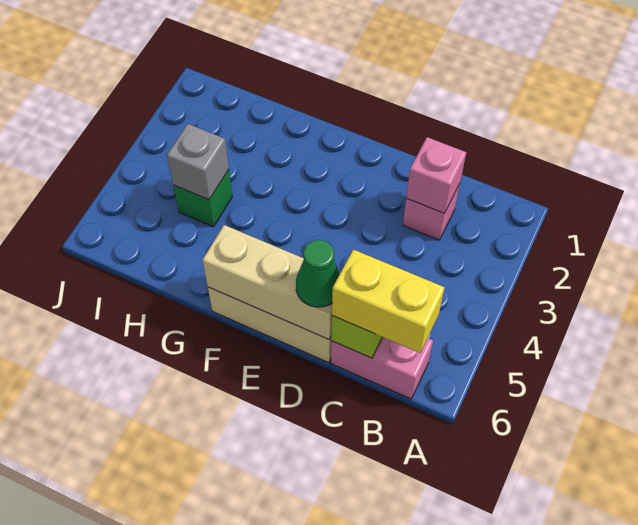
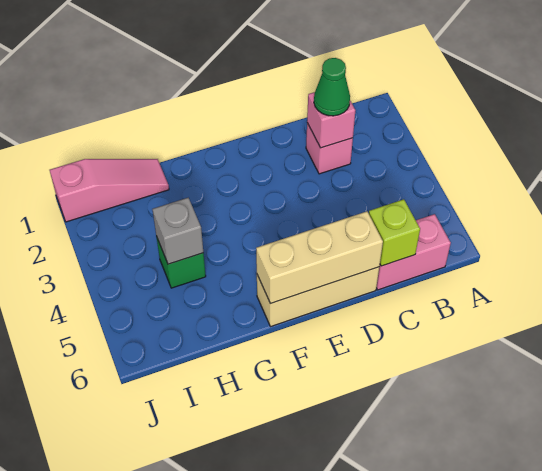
yellow brick B6:C6 level 3 -> none
green cone D6 level 3 -> green cone C2 level 3
none -> pink slope H1:J1 level 1 top J

